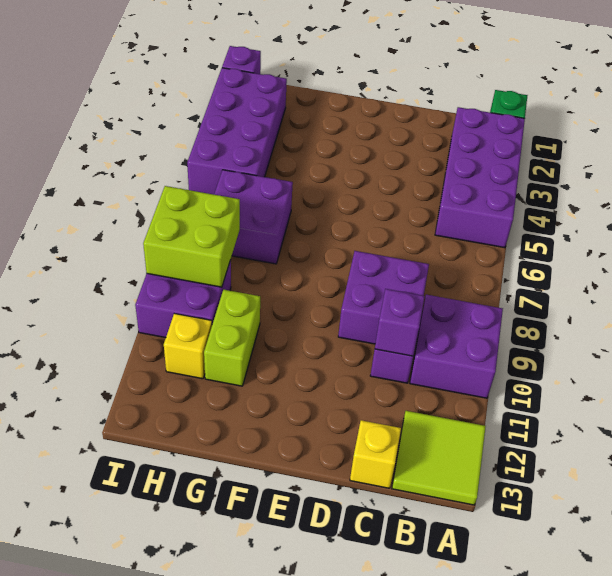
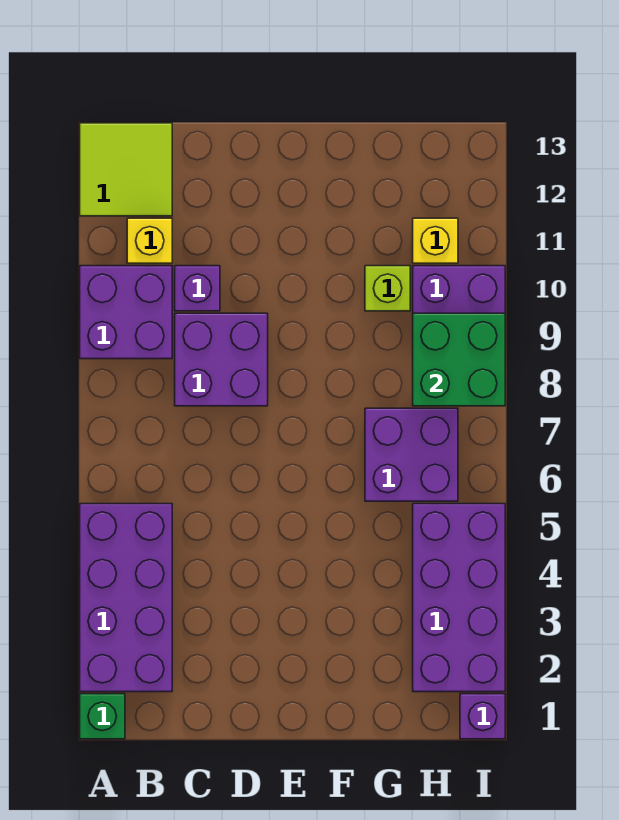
purple brick C10 level 2 -> none
yellow brick C13 level 1 -> yellow brick B11 level 1
lime brick G10:G11 level 1 -> lime brick G10 level 1
lime brick H8:I9 level 2 -> green brick H8:I9 level 2

